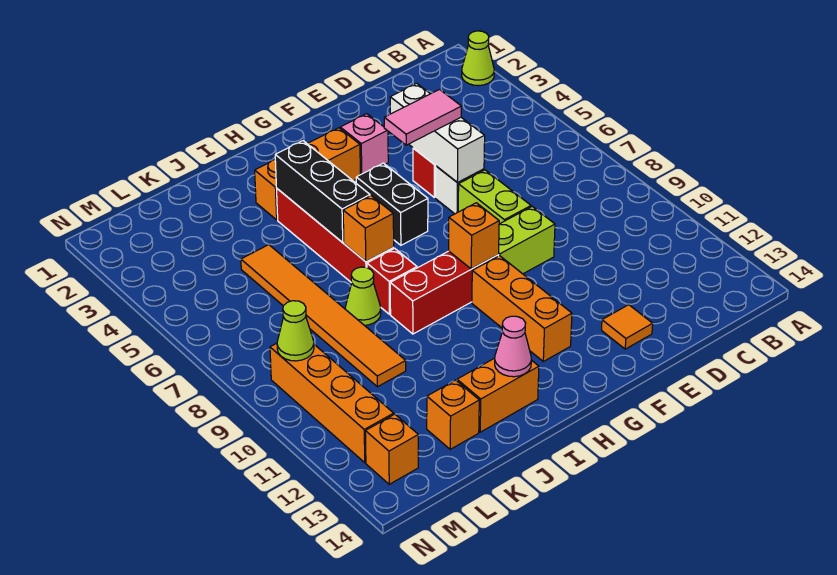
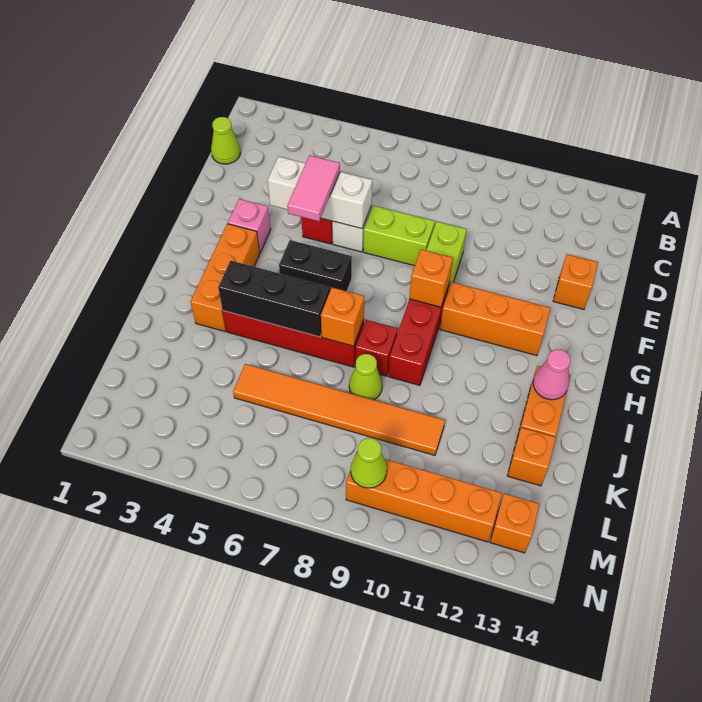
lime cone A2 level 1 -> lime cone C1 level 1
orange tile E13 level 1 -> orange brick E13 level 1

